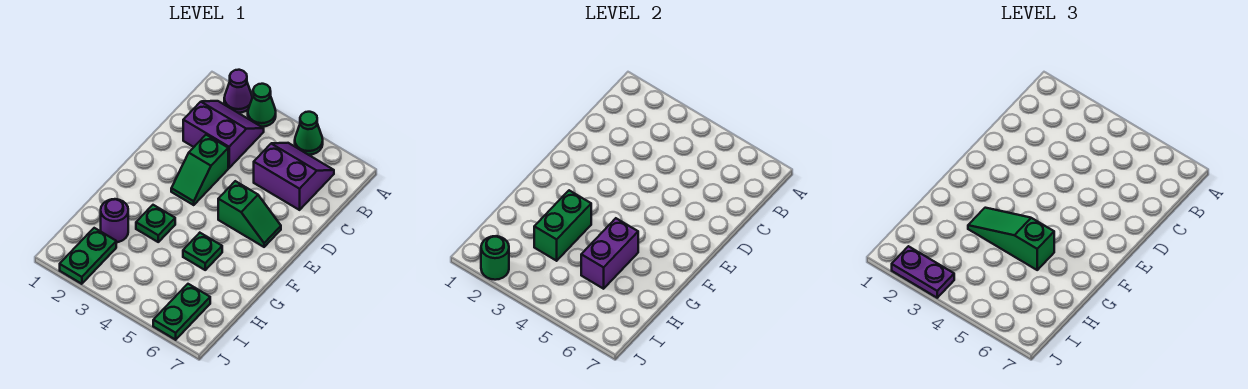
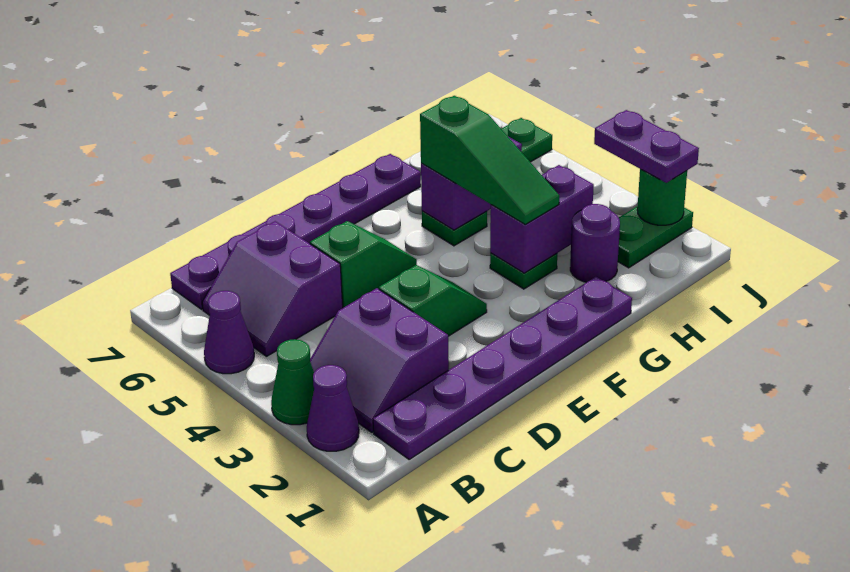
green cone A5 level 1 -> purple cone A5 level 1
none -> purple plate B1:G1 level 1
none -> purple plate B7:G7 level 1
green slope E5:E6 level 1 top 5 -> green slope D5:E5 level 1 top D
green brick G3:H3 level 2 -> purple brick G3:H3 level 2

